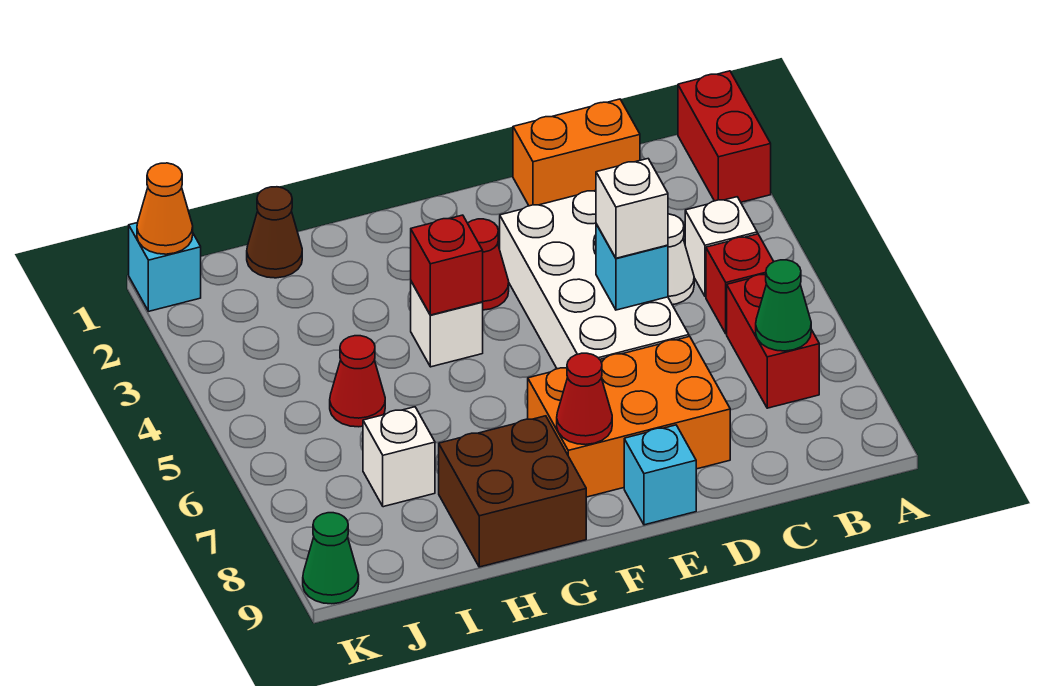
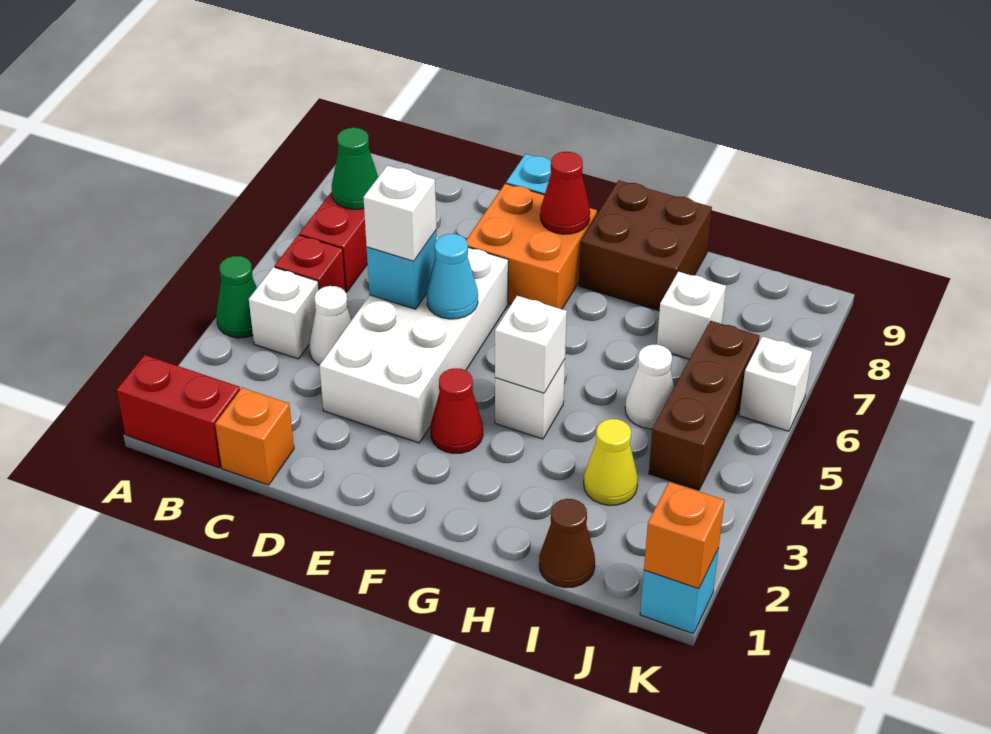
red brick A1:A2 level 1 -> red brick A1:B1 level 1
orange brick C1:D1 level 1 -> orange brick C1 level 1
orange brick D7:F8 level 1 -> orange brick E7:F8 level 1
none -> cyan cone E5 level 2
red brick G4 level 2 -> white brick G4 level 2
none -> yellow cone I3 level 1
red cone I5 level 1 -> white cone I5 level 1
none -> brown brick J4:J6 level 1
orange cone K1 level 2 -> orange brick K1 level 2
none -> white brick K6 level 1
green cone K9 level 1 -> green cone A4 level 1

